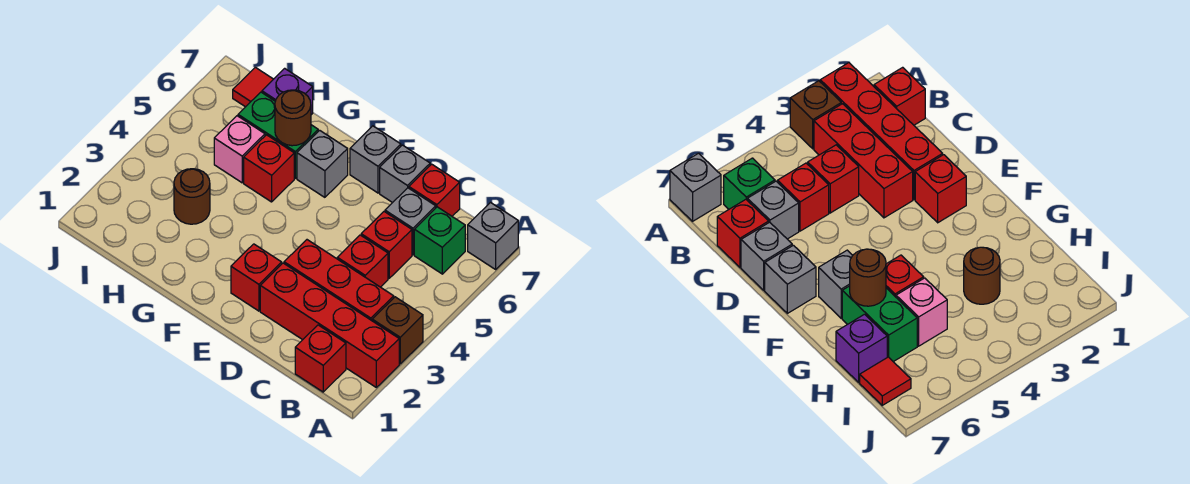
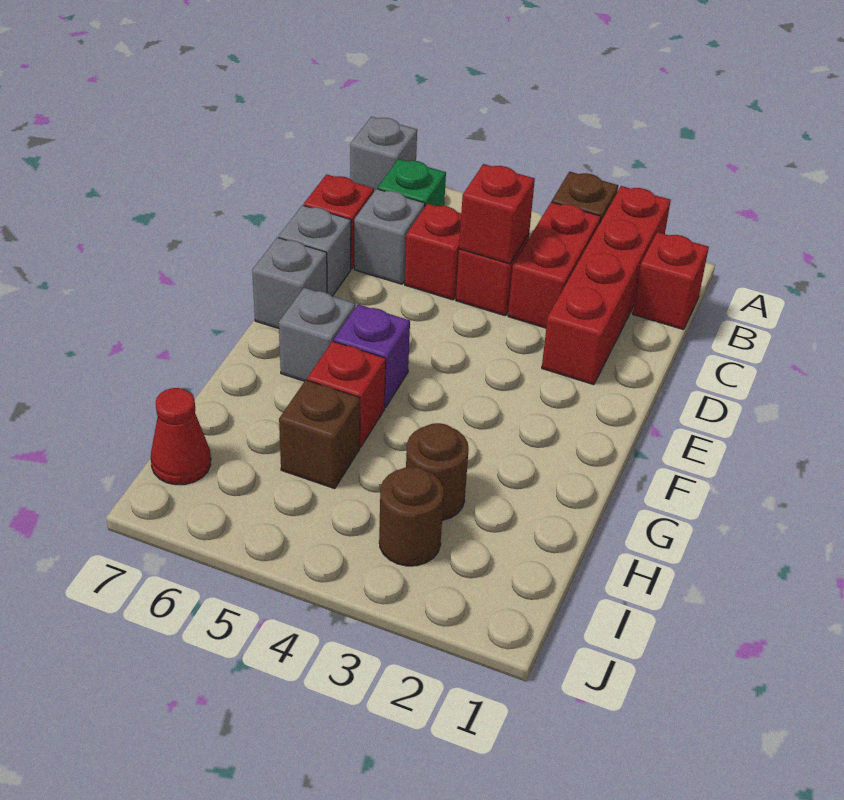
red brick B3:D3 level 1 -> red brick B3:C3 level 1
red brick E2 level 1 -> red brick C4 level 2
green brick G6:H6 level 1 -> none
brown round brick G6 level 2 -> brown round brick I3 level 1
pink brick H5 level 1 -> brown brick H5 level 1
purple brick H7 level 1 -> purple brick F5 level 1
red tile I7 level 1 -> red cone I7 level 1

